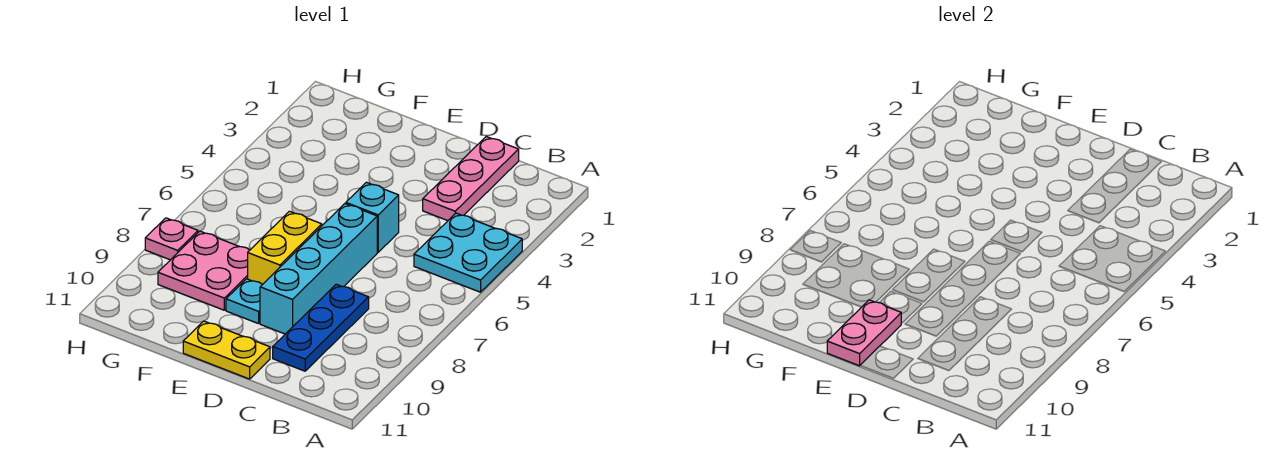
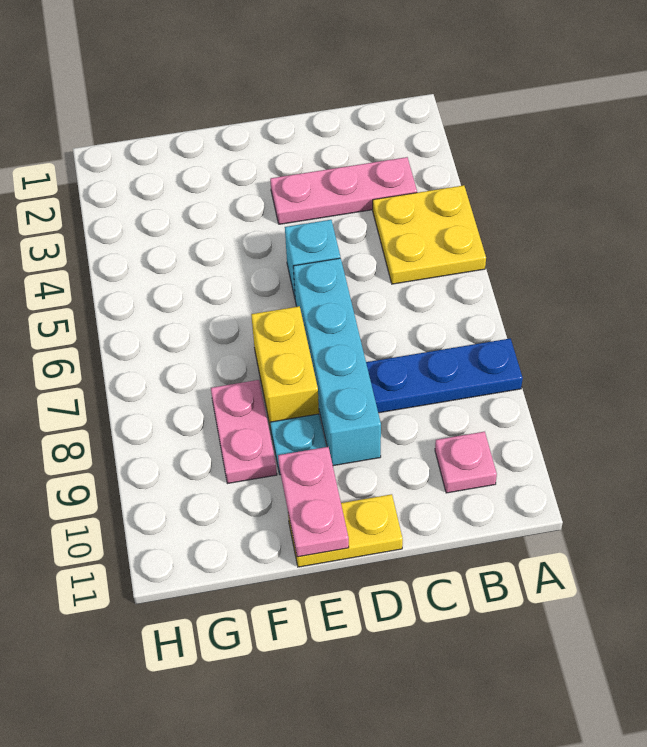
cyan plate A4:B5 level 1 -> yellow plate A4:B5 level 1
pink plate C1:C3 level 1 -> pink plate B3:D3 level 1
blue plate C8:C10 level 1 -> blue plate A8:C8 level 1
pink plate F8:G9 level 1 -> pink plate F8:F9 level 1
pink plate H8 level 1 -> pink plate B10 level 1

